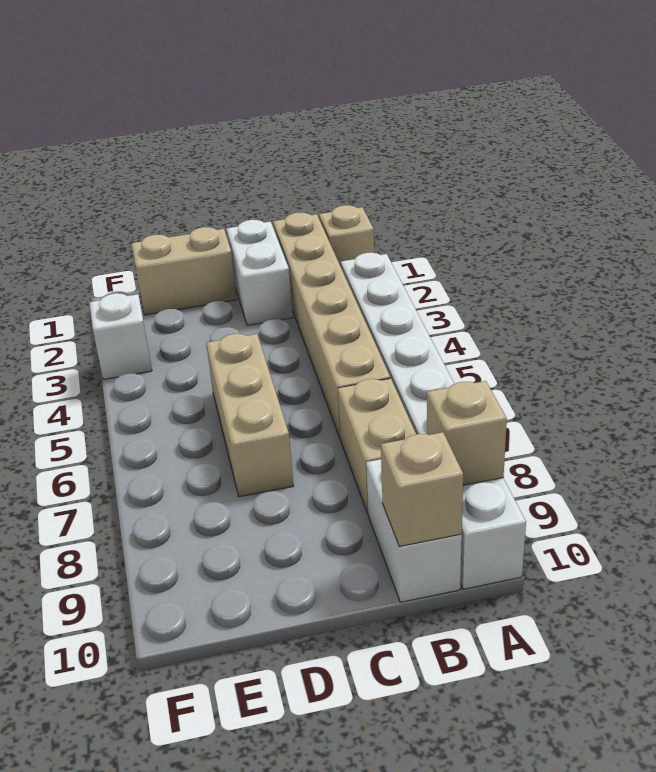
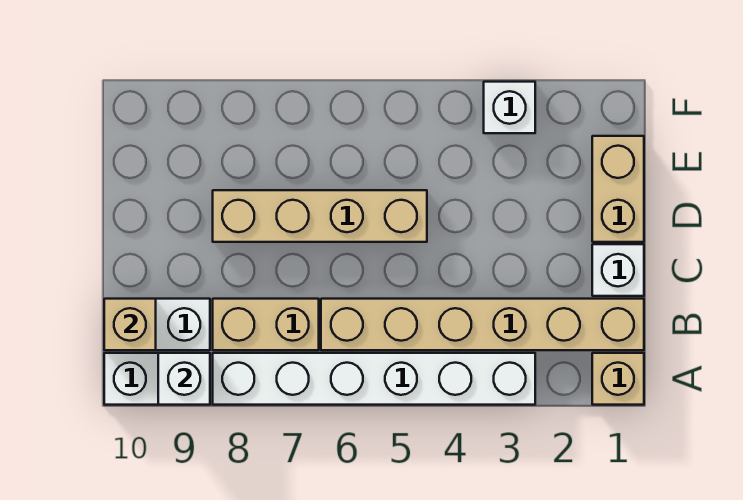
tan brick A9 level 2 -> white brick A9 level 2
white brick C1:C2 level 1 -> white brick C1 level 1
tan brick D5:D7 level 1 -> tan brick D5:D8 level 1

